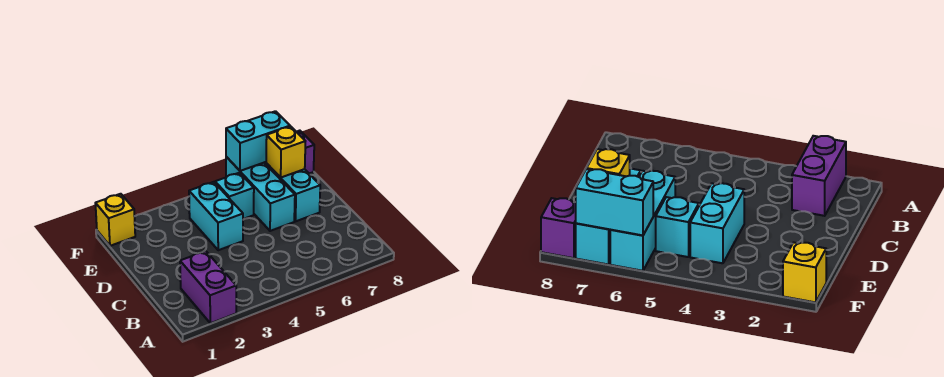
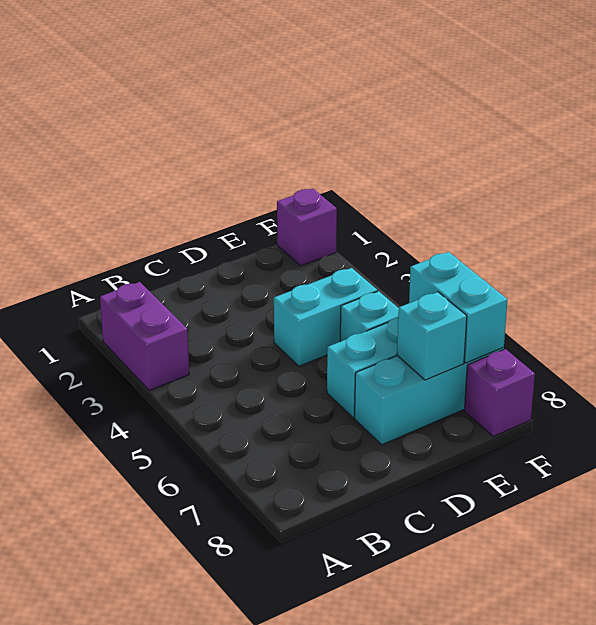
purple brick A2:B2 level 1 -> purple brick A2:A3 level 1
yellow brick E7 level 2 -> cyan brick E7 level 2
yellow brick F1 level 1 -> purple brick F1 level 1

